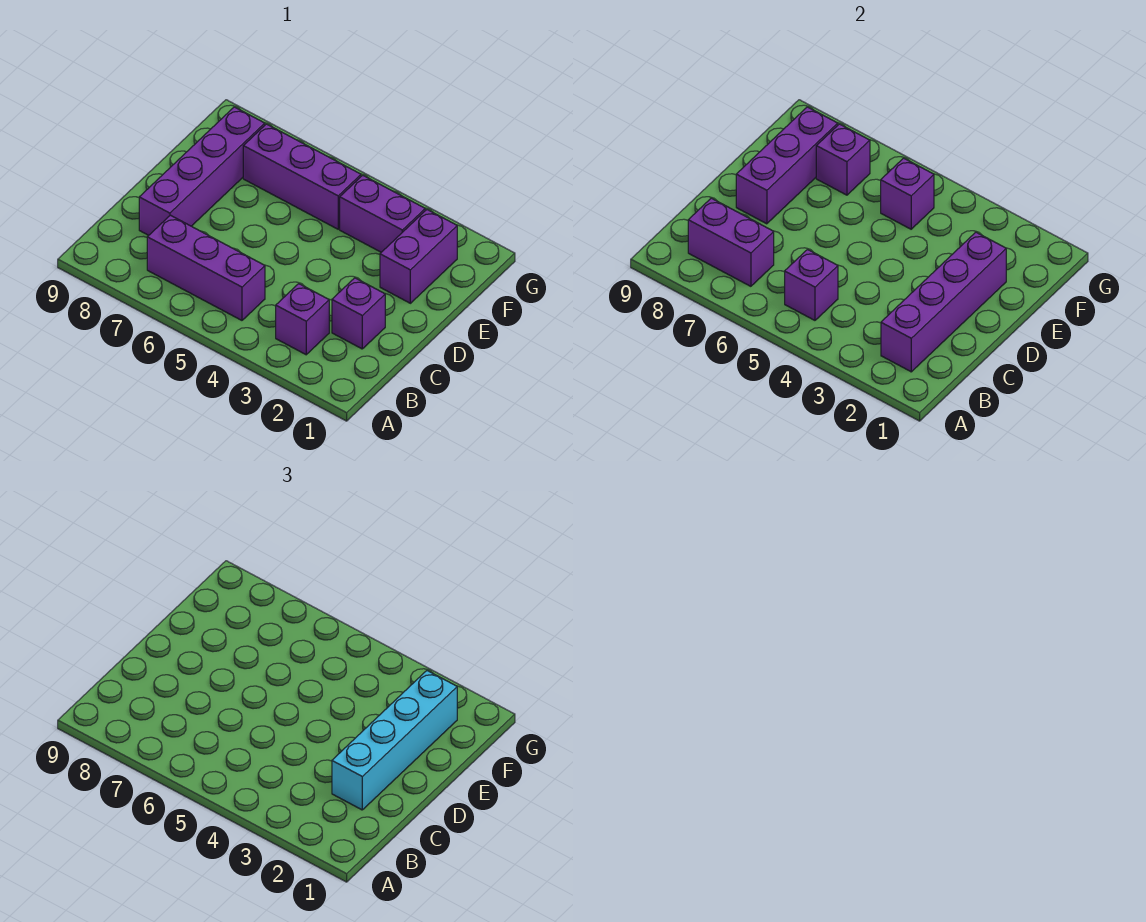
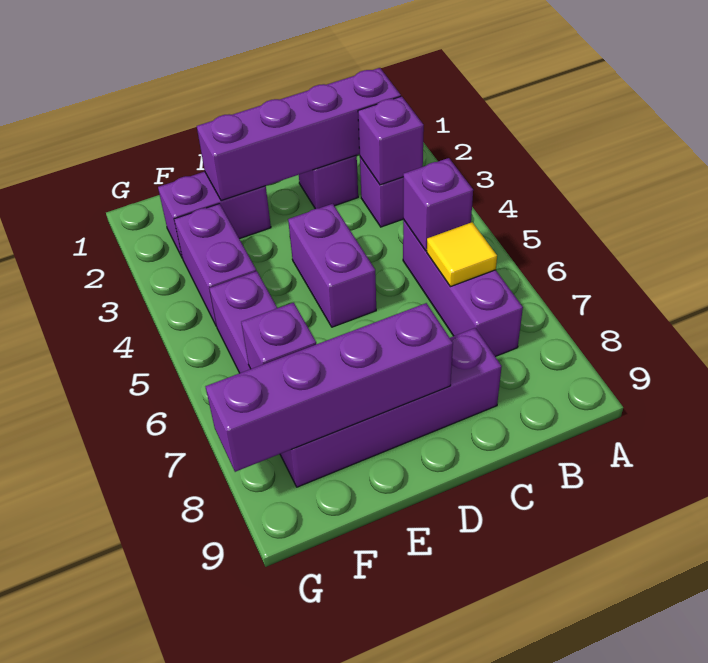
none -> yellow tile B6 level 2
purple brick B7:B8 level 2 -> purple brick D4:D5 level 1
cyan brick C2:F2 level 3 -> none
purple brick D8:F8 level 2 -> purple brick D8:G8 level 2
purple brick F5 level 2 -> purple brick B3 level 2

